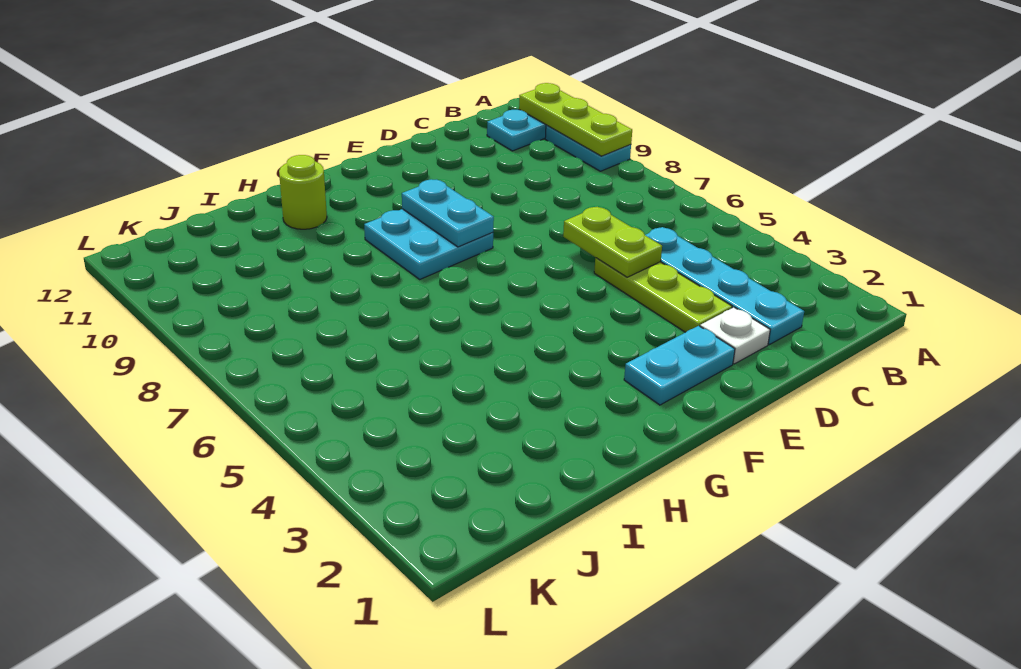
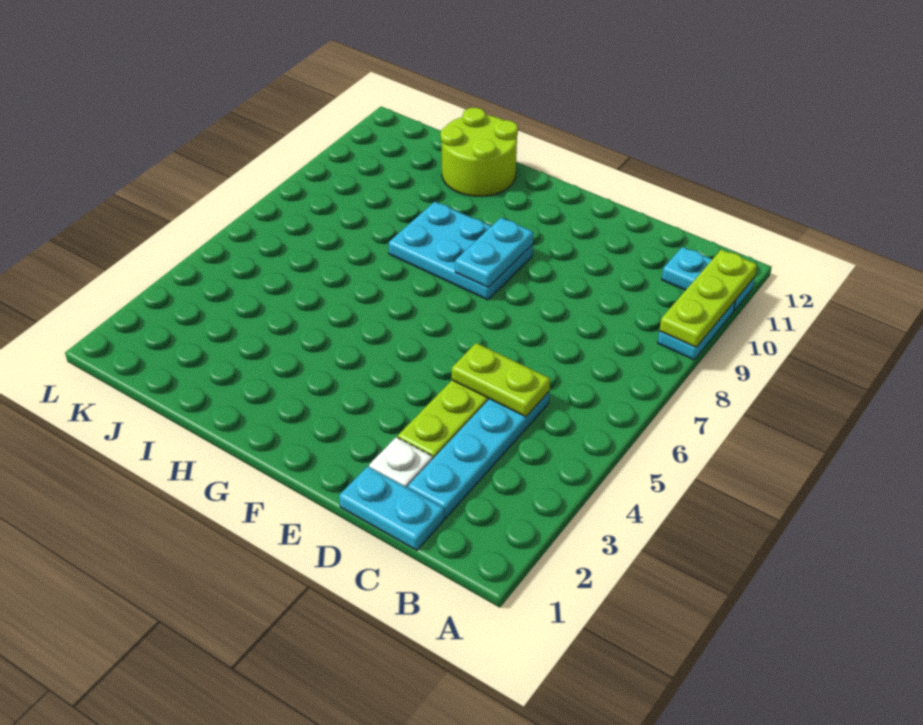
lime plate D5:D6 level 2 -> lime plate C5:D5 level 2
cyan plate E2:F2 level 1 -> cyan plate C1:D1 level 1
cyan plate F8:G9 level 1 -> cyan plate F8:H9 level 1
lime round brick H11 level 1 -> lime round brick H11:I12 level 1

